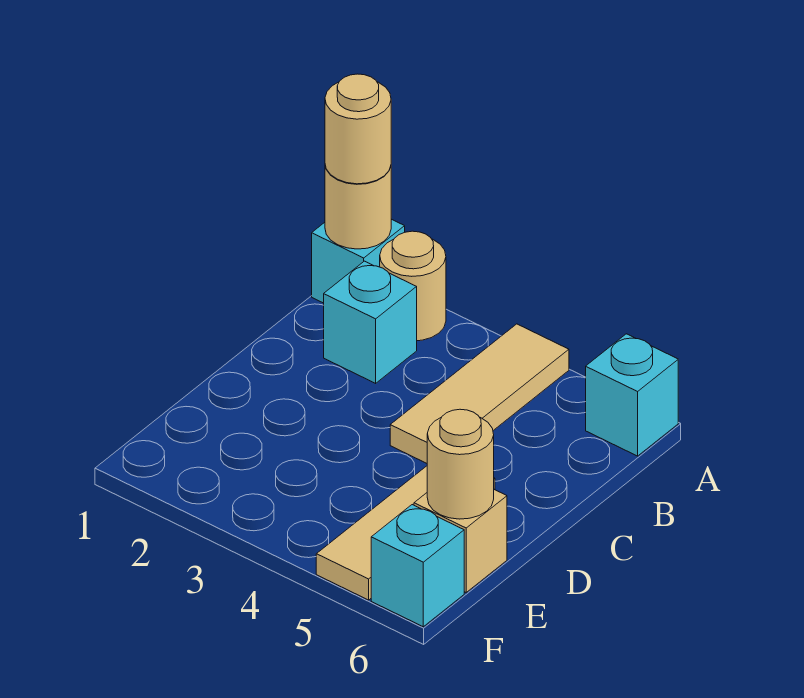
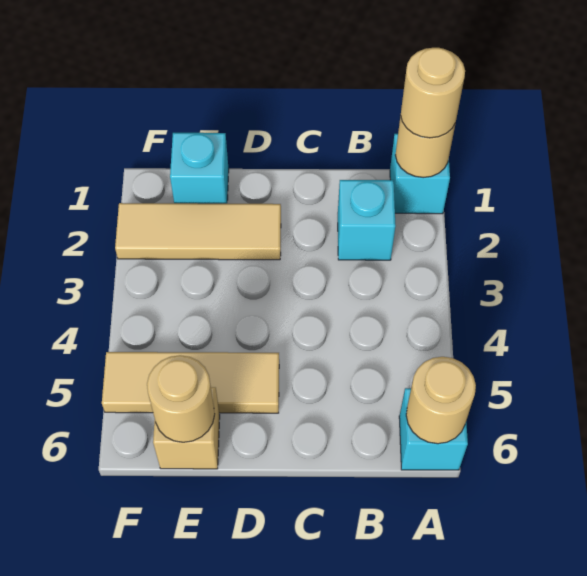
tan round brick A2 level 1 -> tan round brick A6 level 2
tan tile A4:C4 level 1 -> tan tile D2:F2 level 1
cyan brick F6 level 1 -> cyan brick E1 level 1

